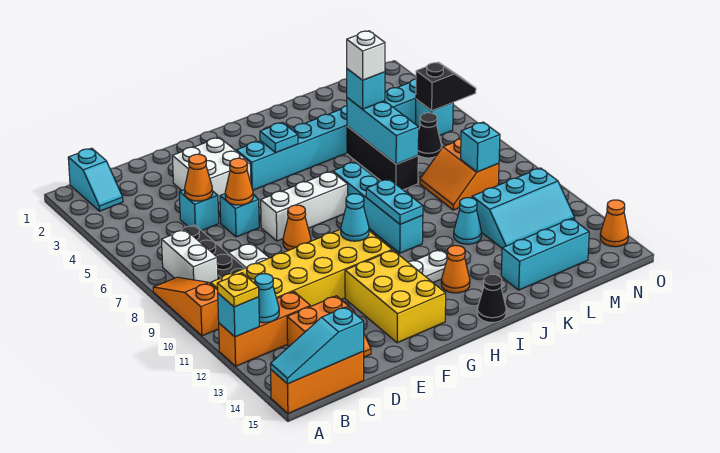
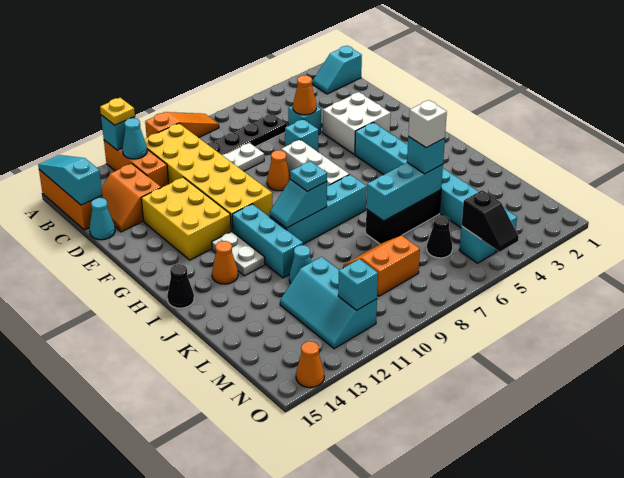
white brick B7:B8 level 1 -> none
orange cone E6 level 2 -> none
yellow brick F12:G14 level 1 -> yellow brick E12:G13 level 1
cyan cone G10 level 2 -> cyan cone D15 level 1
cyan plate H4 level 2 -> cyan plate I9 level 3
cyan plate I9:I10 level 2 -> cyan slope I9:I10 level 2 top 9
cyan brick K14:M14 level 1 -> cyan brick H11:J11 level 1
cyan brick M9 level 2 -> cyan brick N11 level 2

